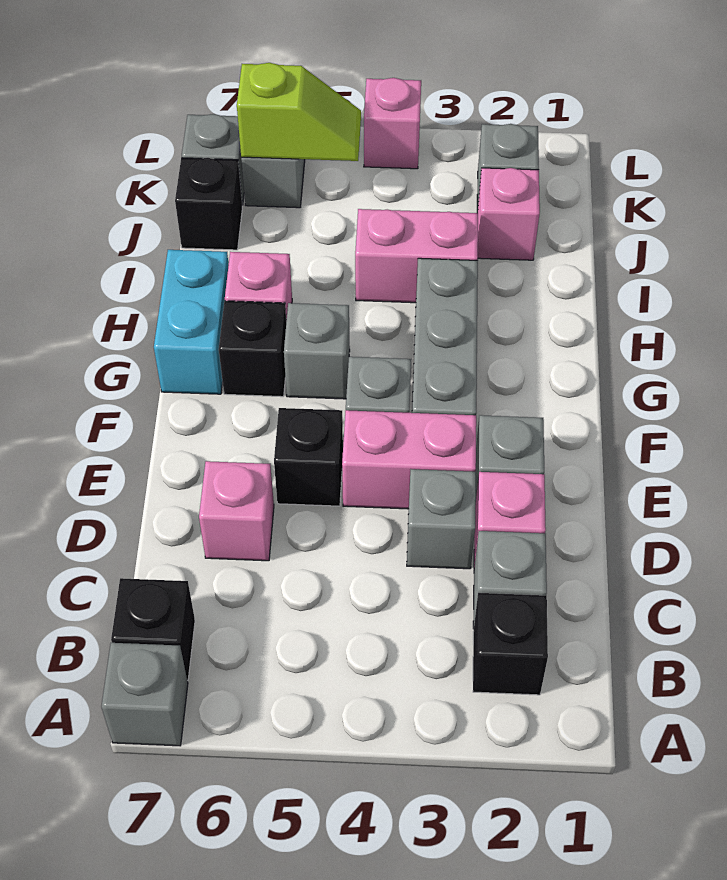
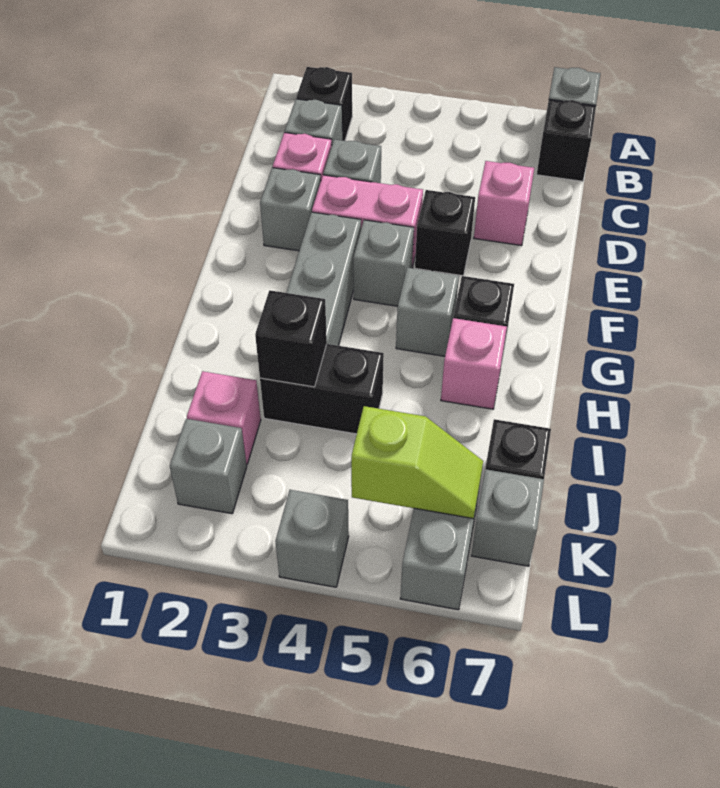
cyan brick G7:H7 level 1 -> none
pink brick I3:I4 level 1 -> black brick I3:I4 level 1
none -> black brick I3 level 2
lime slope K5:K6 level 2 top 6 -> lime slope K5:K6 level 2 top 5
pink brick L4 level 1 -> grey brick L4 level 1

